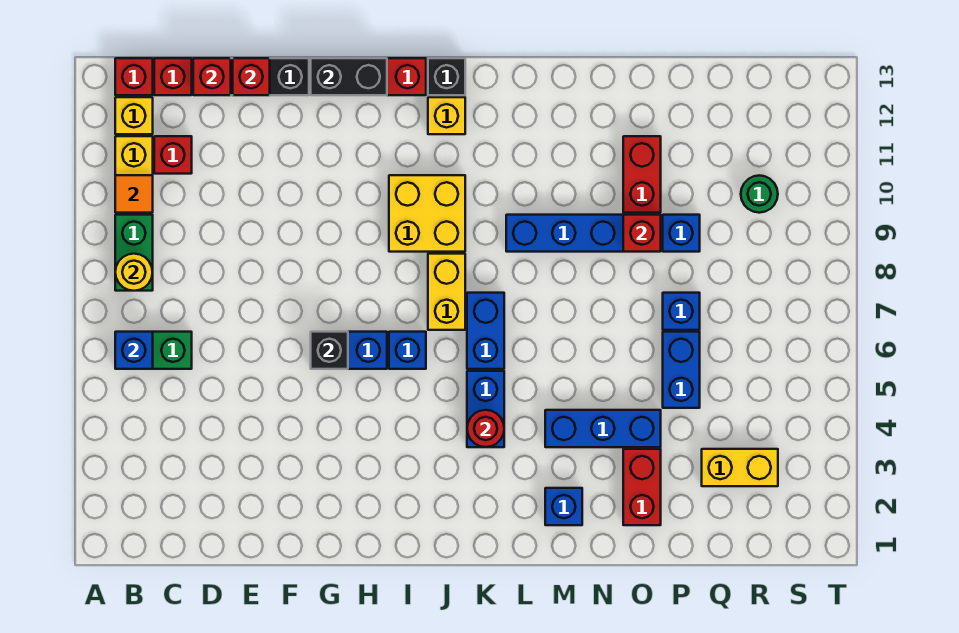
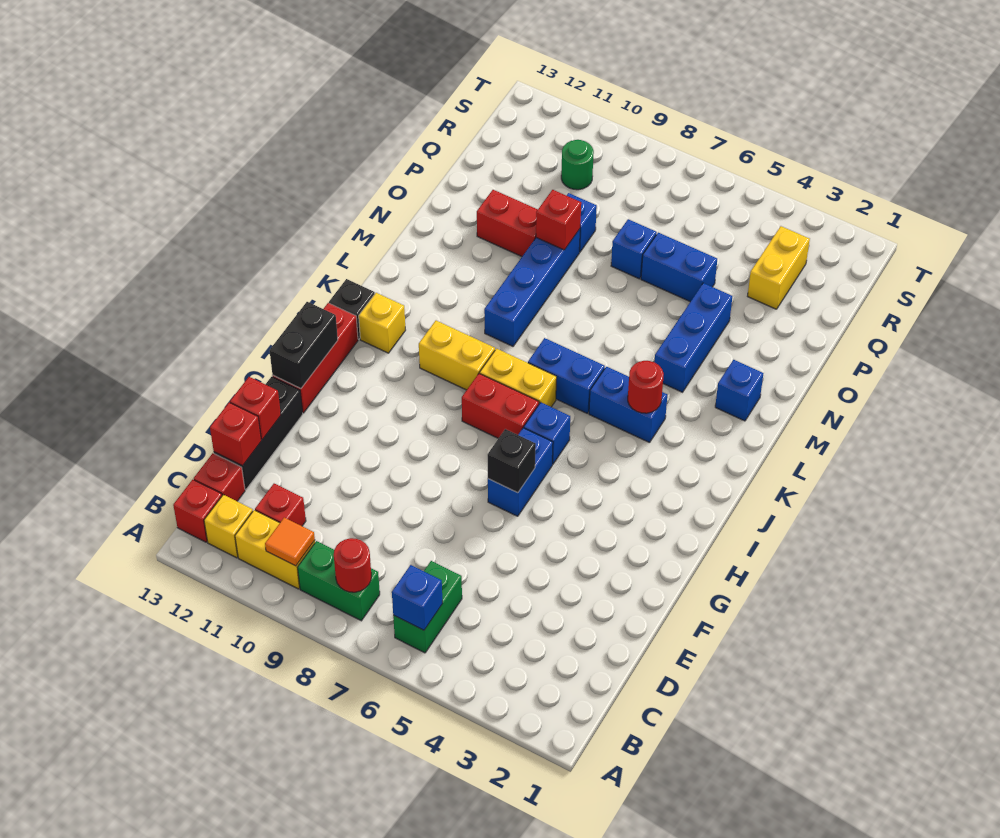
yellow round brick B8 level 2 -> red round brick B8 level 2
yellow brick I9:J10 level 1 -> yellow brick J9:J10 level 1
red brick O2:O3 level 1 -> red brick I7:I8 level 1

